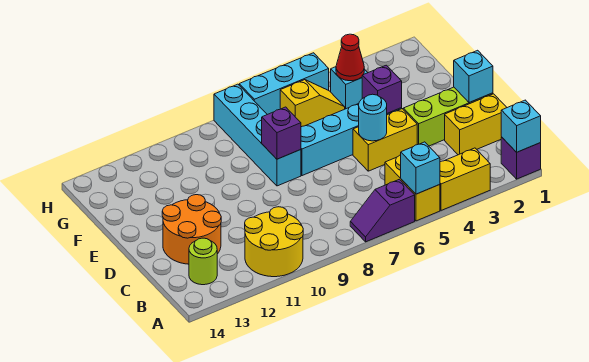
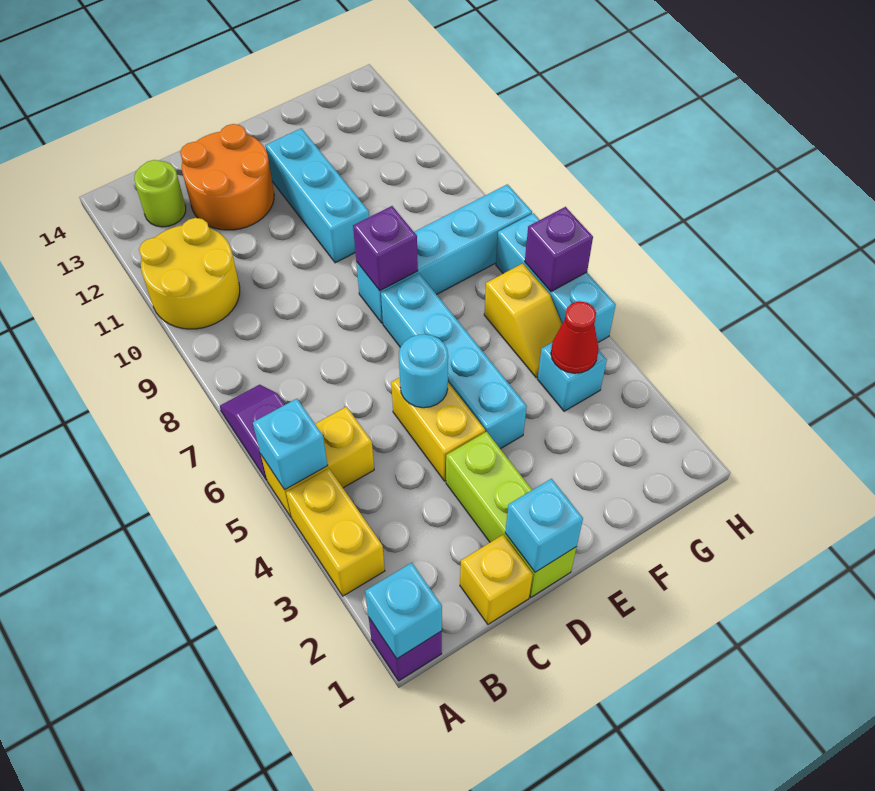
yellow brick C1:C2 level 1 -> yellow brick C1 level 1
purple brick E4 level 2 -> purple brick H6 level 2
none -> cyan brick E10:E12 level 1

